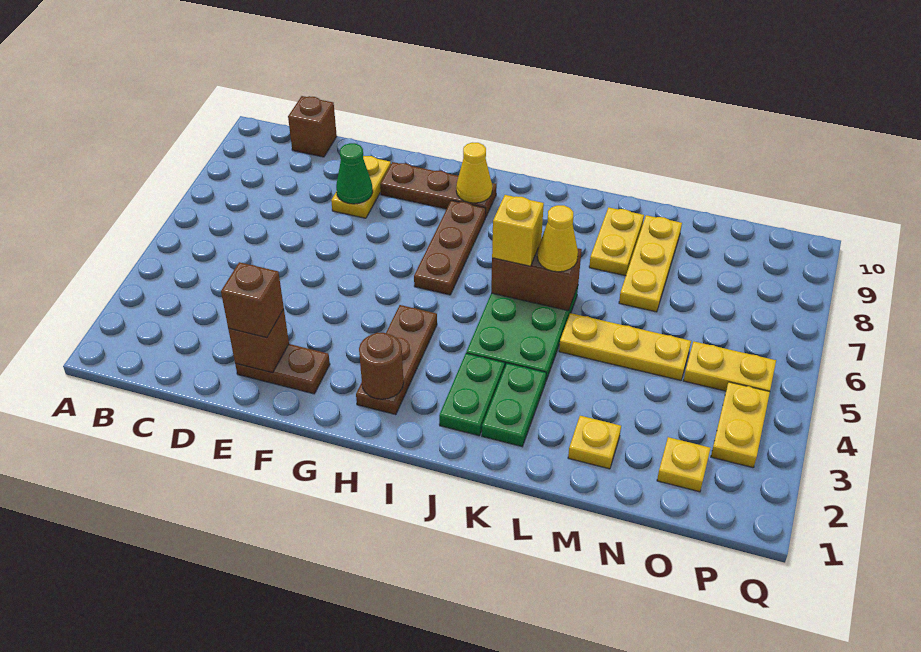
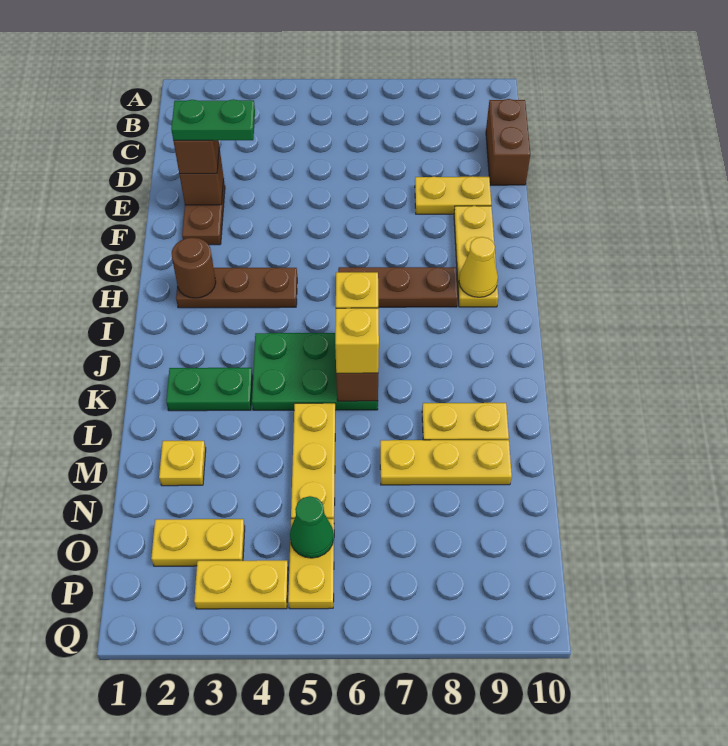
brown brick C10 level 1 -> brown brick C10:D10 level 1
green cone E8 level 2 -> green cone O5 level 2
brown plate F9:H9 level 1 -> yellow plate F9:H9 level 1
green plate J2:J3 level 1 -> green plate E2:E3 level 4
yellow cone K6 level 3 -> yellow brick K6 level 3
yellow plate O2 level 1 -> yellow plate O2:O3 level 1

